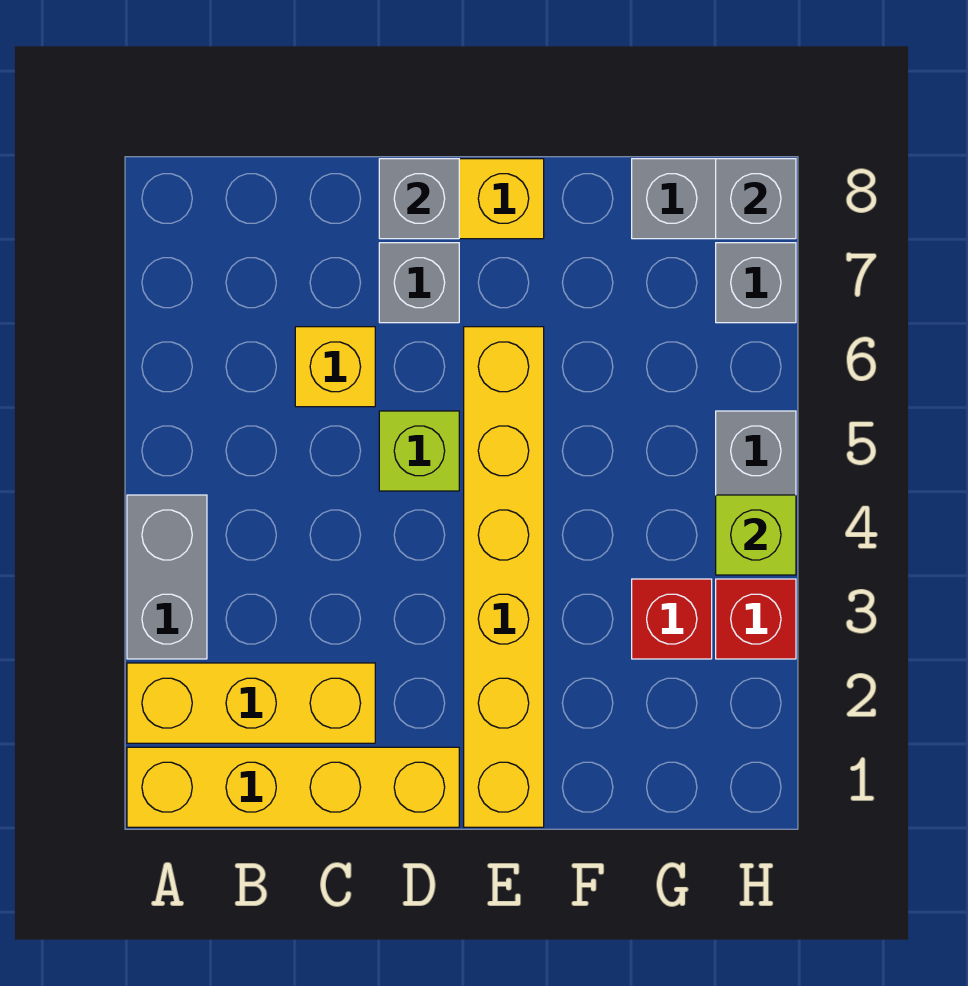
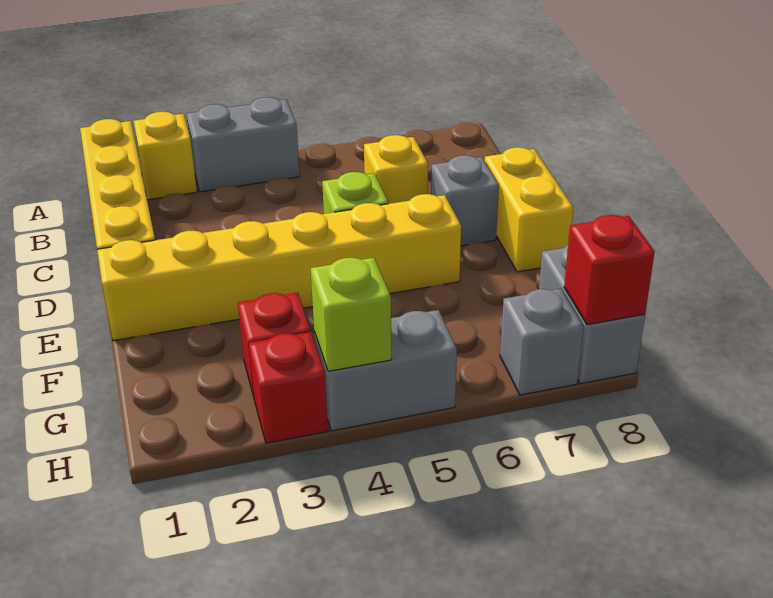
yellow brick A2:C2 level 1 -> yellow brick A2 level 1
grey brick D8 level 2 -> none
grey brick H8 level 2 -> red brick H8 level 2

